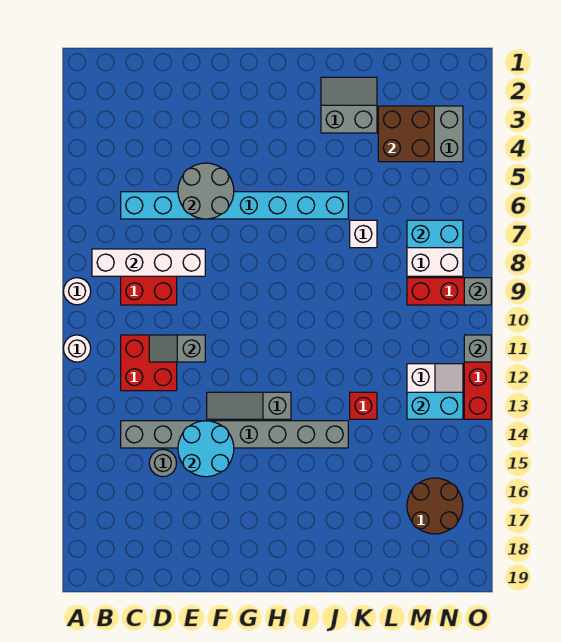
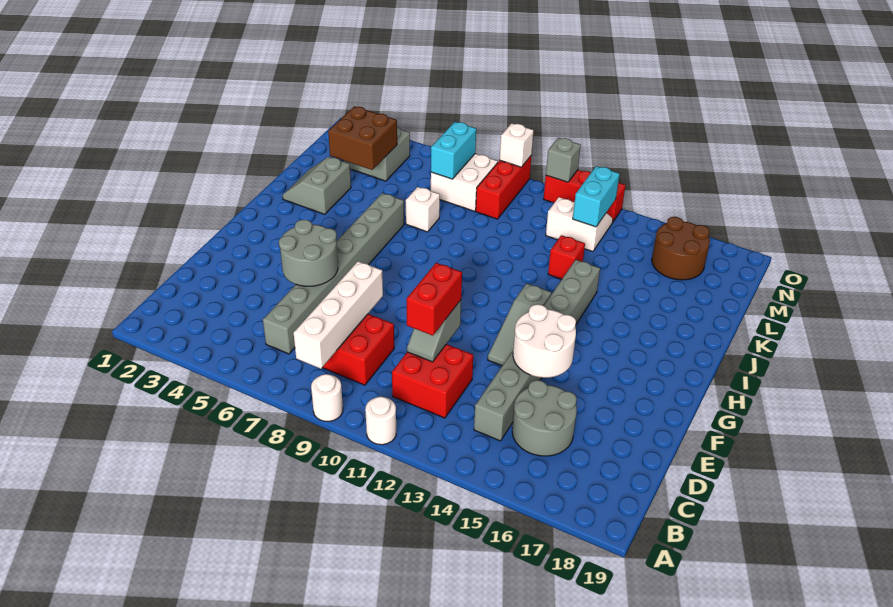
cyan brick C6:J6 level 1 -> grey brick C6:J6 level 1
none -> red brick D11:E11 level 3
grey round brick D15 level 1 -> grey round brick C15:D16 level 1
cyan round brick E14:F15 level 2 -> white round brick E14:F15 level 2
grey brick O9 level 2 -> white brick O9 level 2

